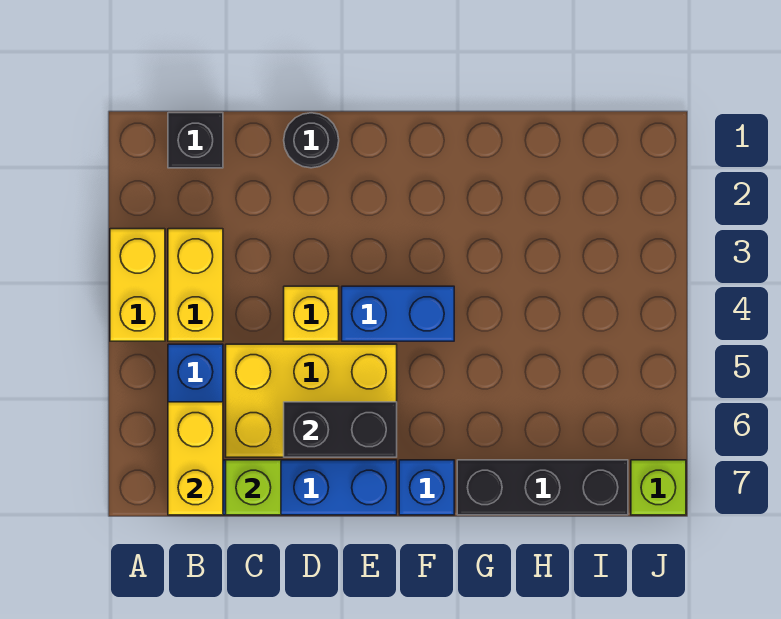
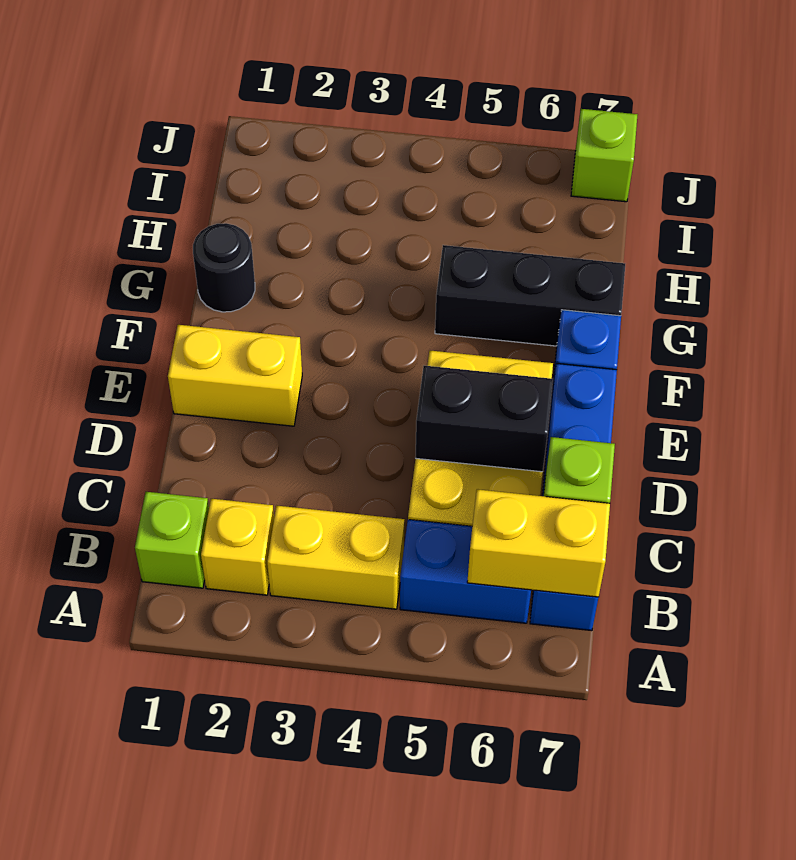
yellow brick A3:A4 level 1 -> yellow brick E1:E2 level 1
black brick B1 level 1 -> lime brick B1 level 1
black round brick D1 level 1 -> black round brick G1 level 1
yellow brick D4 level 1 -> yellow brick B2 level 1
black brick D6:E6 level 2 -> black brick D5:D6 level 2
blue brick E4:F4 level 1 -> none
black brick G7:I7 level 1 -> black brick G5:G7 level 1

